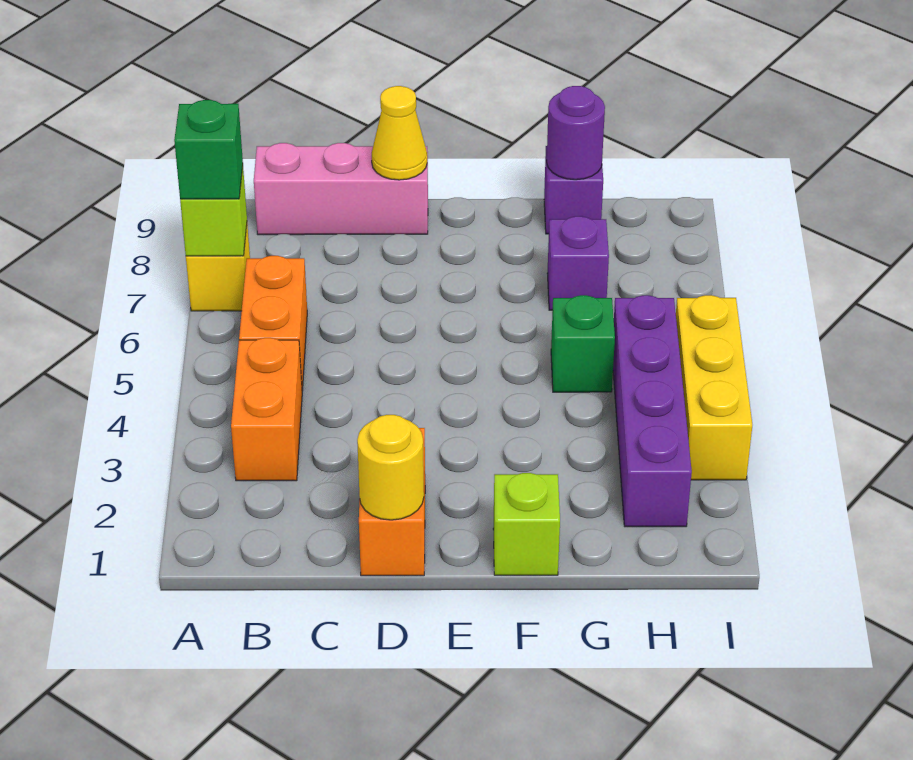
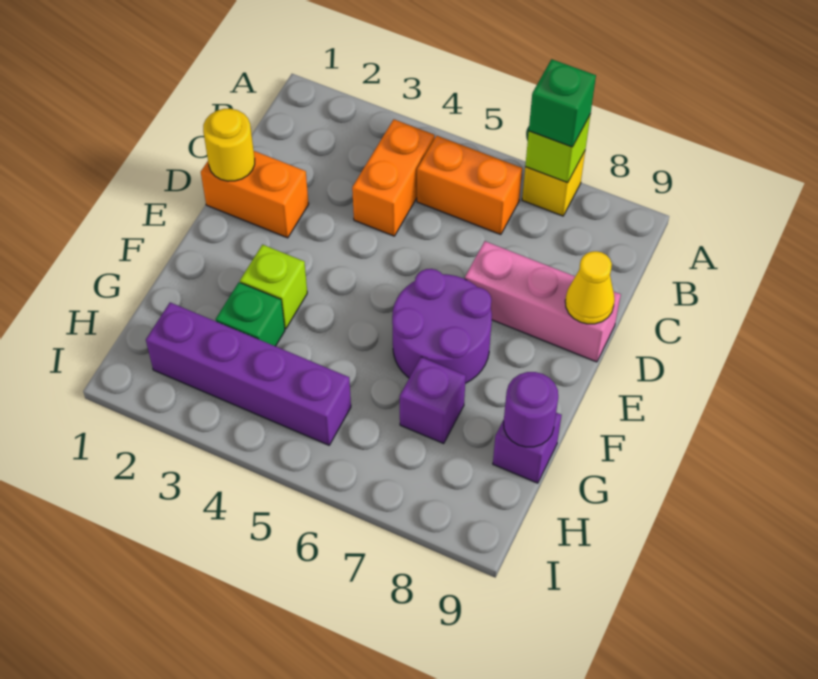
orange brick B3:B4 level 1 -> orange brick B4:C4 level 1
pink brick B9:D9 level 1 -> pink brick D7:D9 level 1
none -> purple round brick E6:F7 level 1
lime brick F1 level 1 -> lime brick F3 level 1
green brick G5 level 1 -> green brick G3 level 1
yellow brick I3:I5 level 1 -> none

